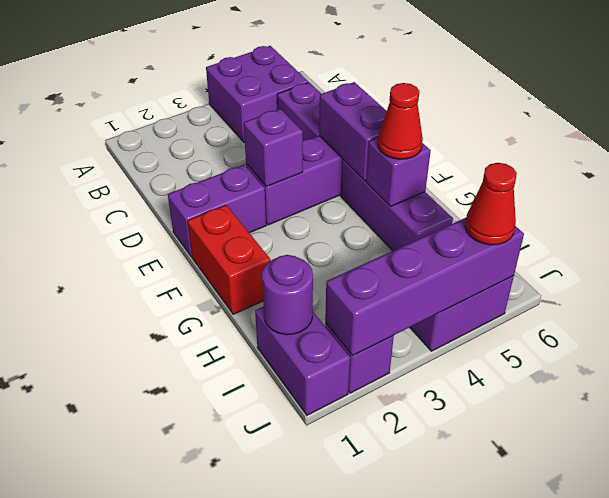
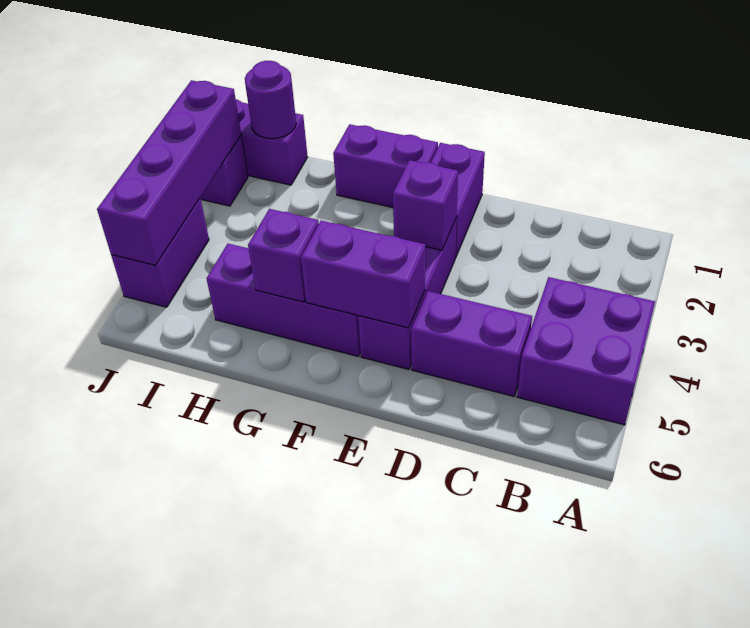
red brick F1:G1 level 1 -> purple brick F1:G1 level 1
red cone G5 level 3 -> none
red cone J5 level 3 -> none

